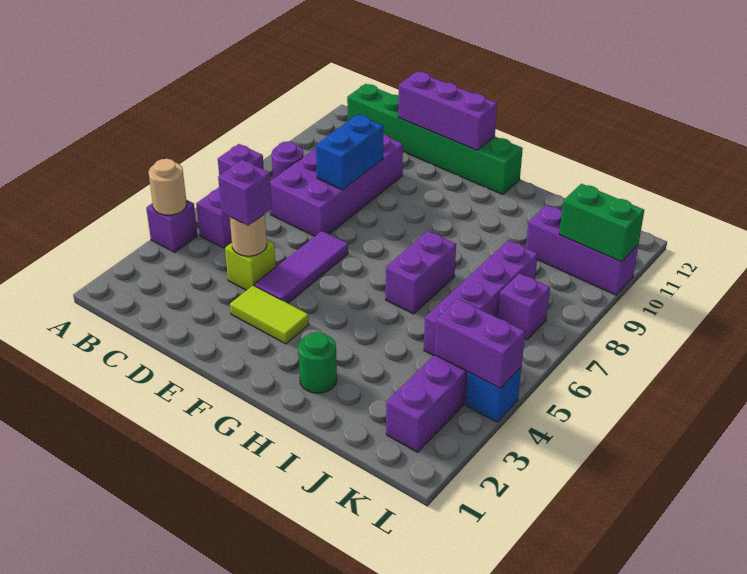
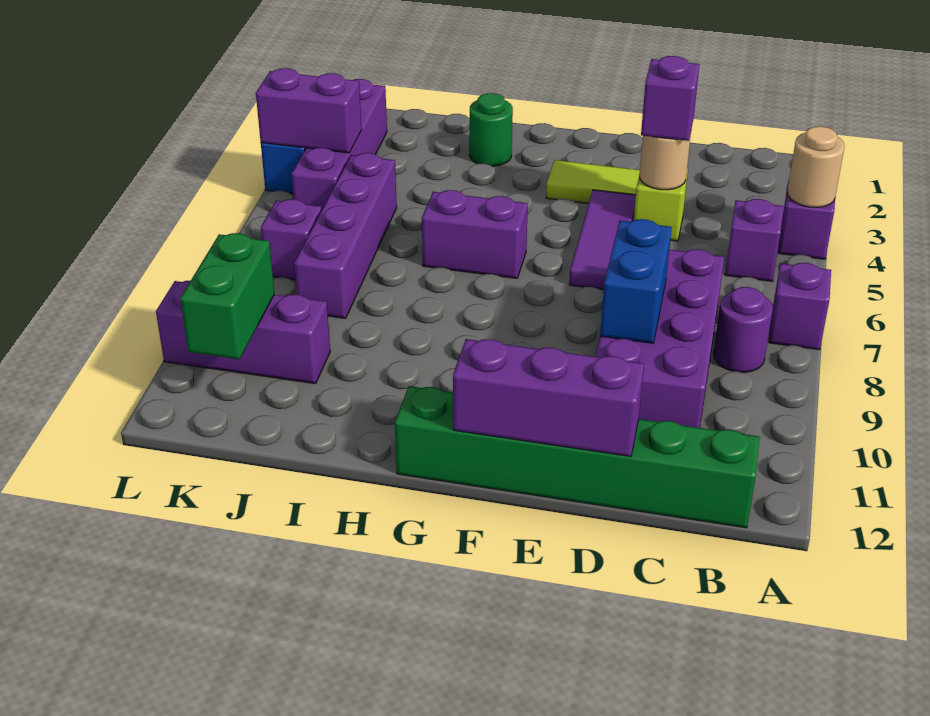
purple brick H6:H7 level 1 -> purple brick G6:H6 level 1
green brick K10:L10 level 2 -> green brick K10:K11 level 2

